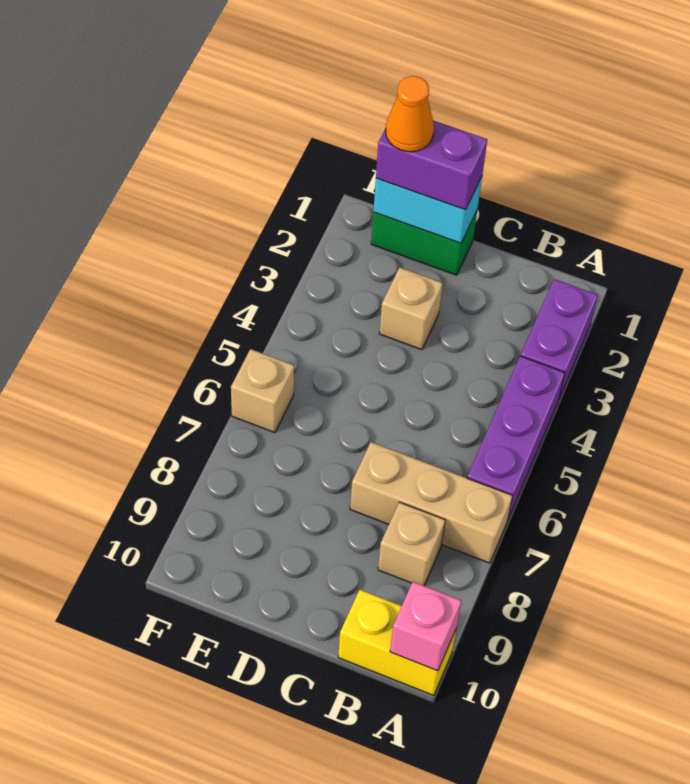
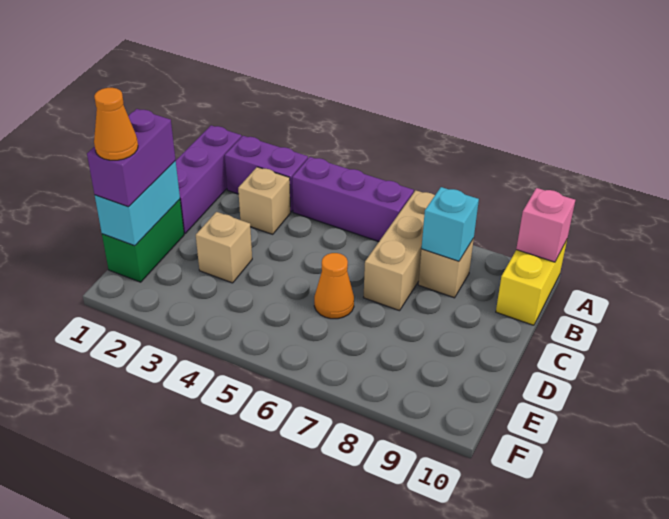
none -> purple brick A1:C1 level 1
none -> cyan brick B8 level 2
none -> orange cone D6 level 1
tan brick F6 level 1 -> tan brick B3 level 1

